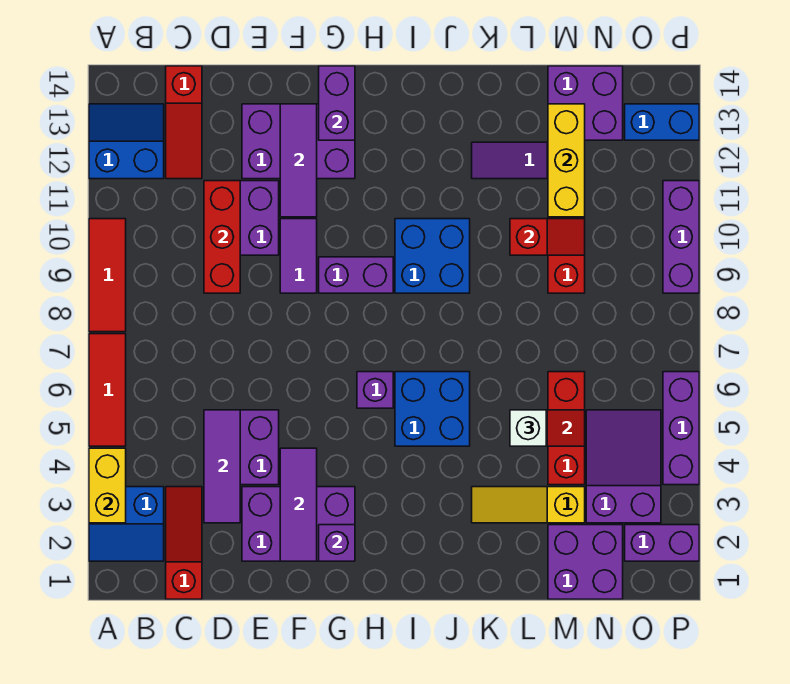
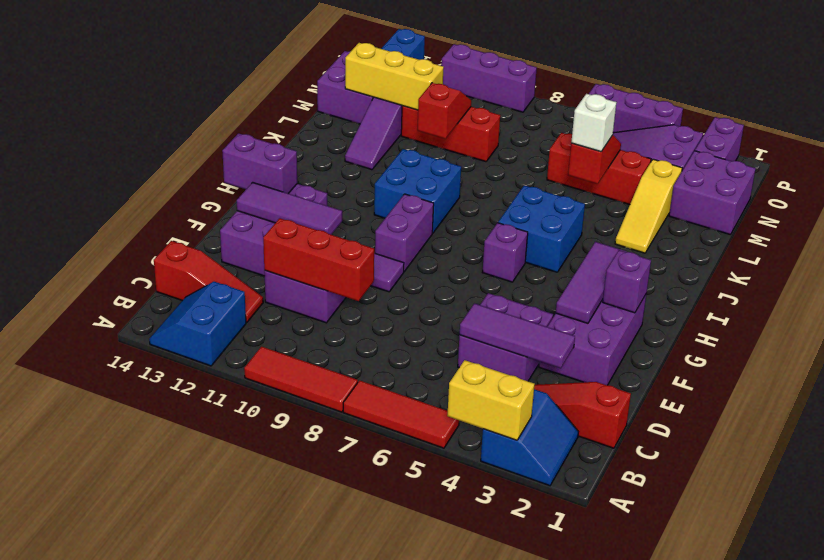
purple tile F2:F4 level 2 -> purple tile F3:H3 level 2

